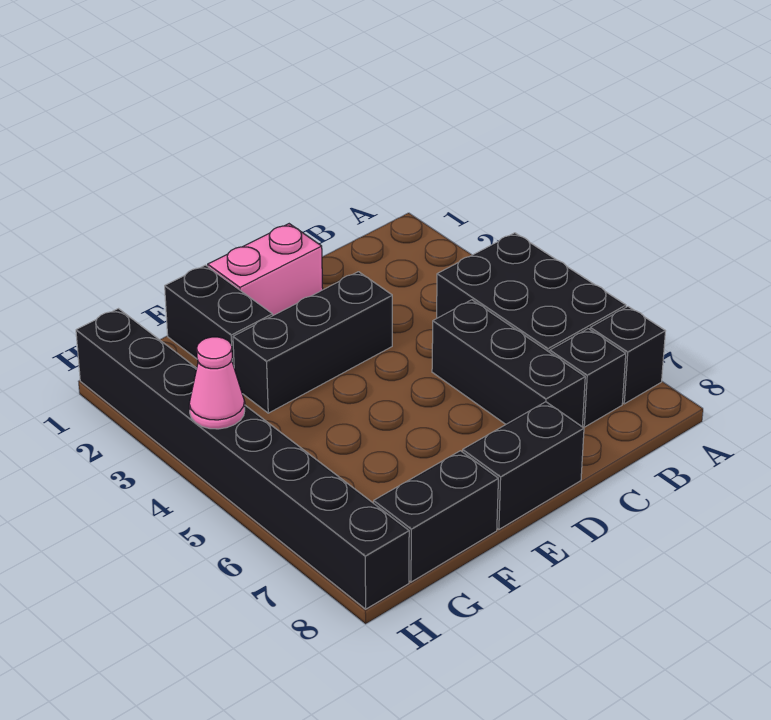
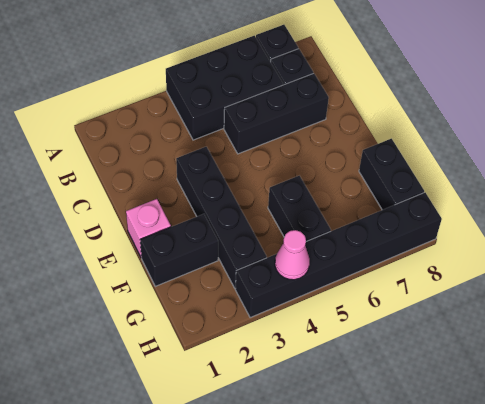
pink brick D1:E1 level 1 -> pink brick E1 level 1
black brick D3:F3 level 1 -> black brick D3:G3 level 1
black brick D8:E8 level 1 -> black brick F5:G5 level 1
black brick H1:H8 level 1 -> black brick H3:H8 level 1

